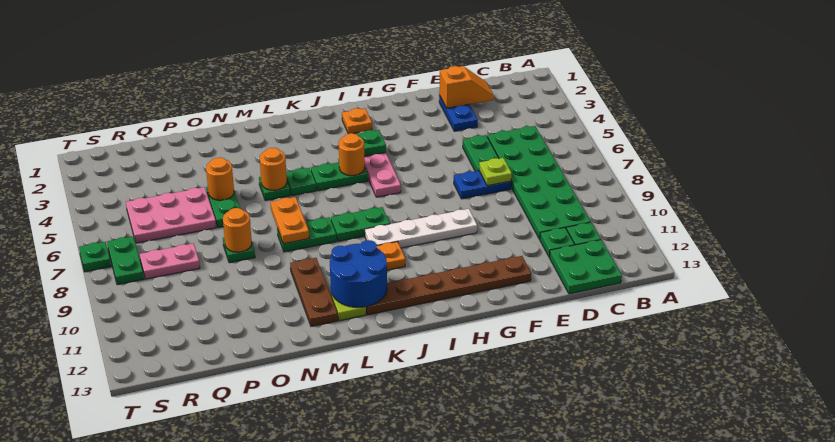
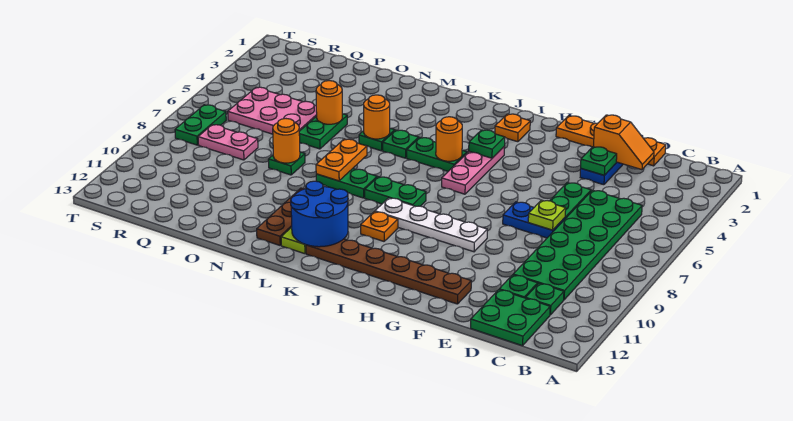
none -> orange plate D1:G1 level 1
green plate T7 level 1 -> green plate E3 level 2

